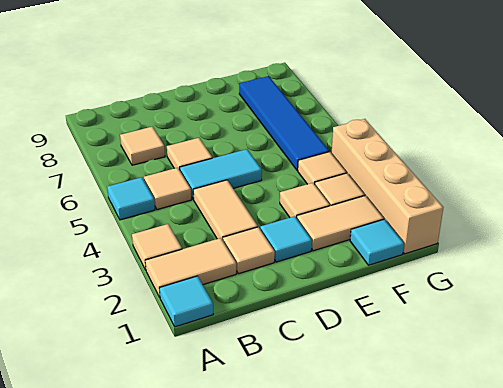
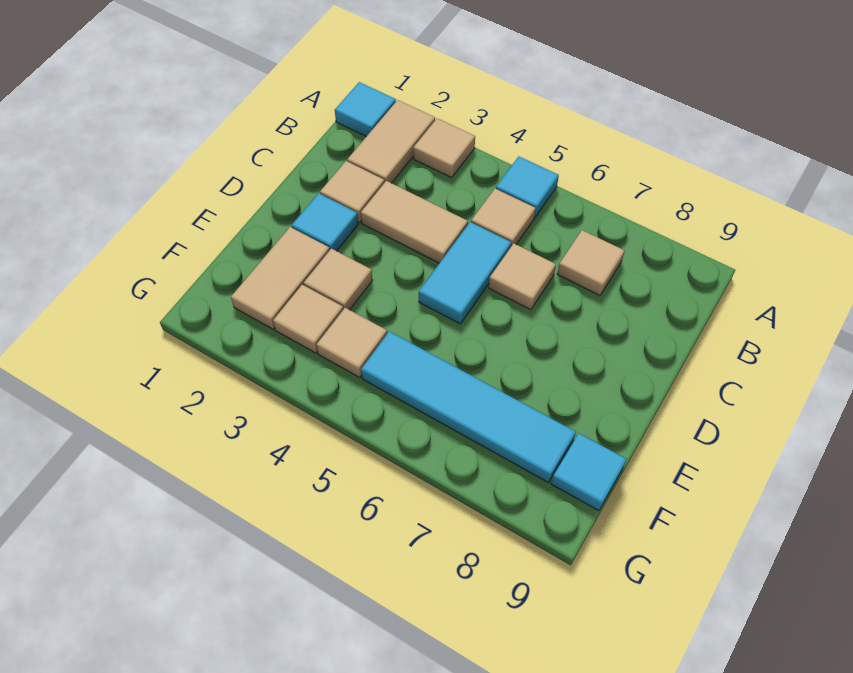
cyan tile F1 level 1 -> cyan tile F9 level 1
blue tile F5:F8 level 1 -> cyan tile F5:F8 level 1
tan brick G1:G4 level 1 -> none

